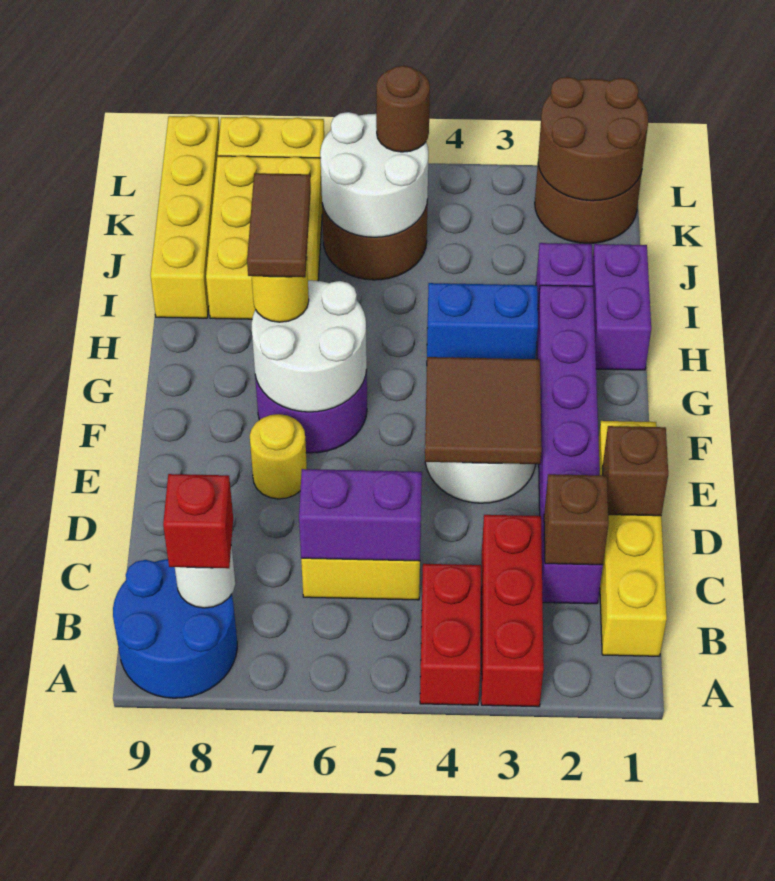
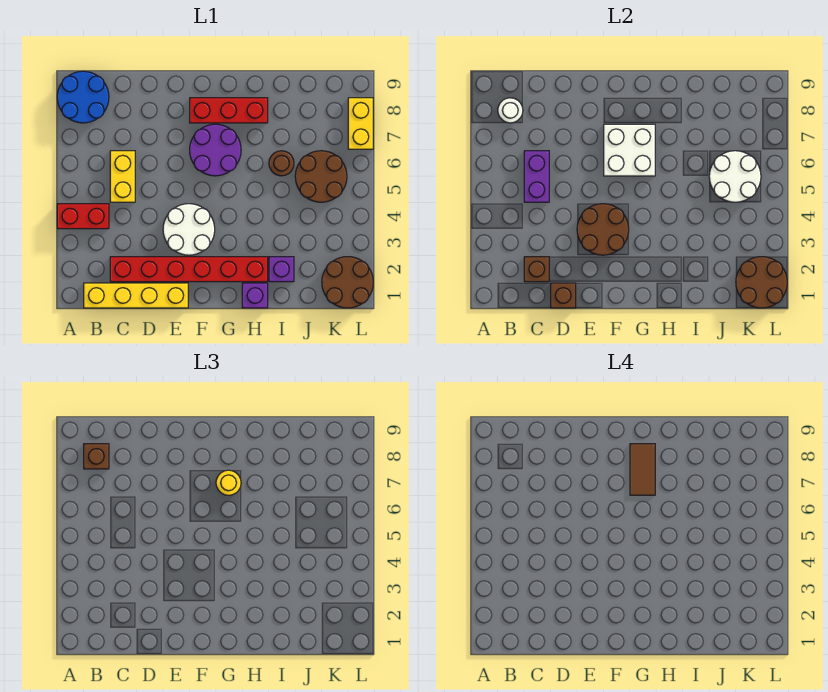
red brick A3:C3 level 1 -> red brick F8:H8 level 1
red brick B8 level 3 -> brown brick B8 level 3
purple brick C2:H2 level 1 -> red brick C2:H2 level 1
brown tile E3:F4 level 2 -> brown round brick E3:F4 level 2
yellow round brick E7 level 1 -> none
white round brick F6:G7 level 2 -> white brick F6:G7 level 2
brown tile G7:H7 level 4 -> brown tile G7:G8 level 4
purple brick H1:I1 level 1 -> purple brick H1 level 1
blue brick H3:H4 level 1 -> none
yellow brick I7:K8 level 1 -> none
yellow brick I9:L9 level 1 -> none
brown round brick K5 level 3 -> brown round brick I6 level 1

